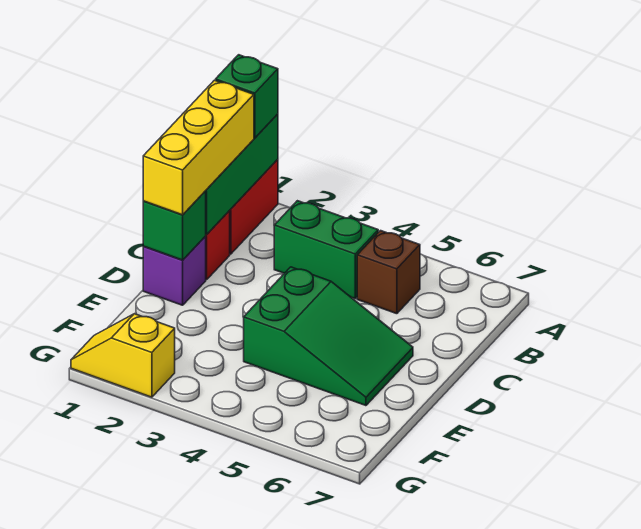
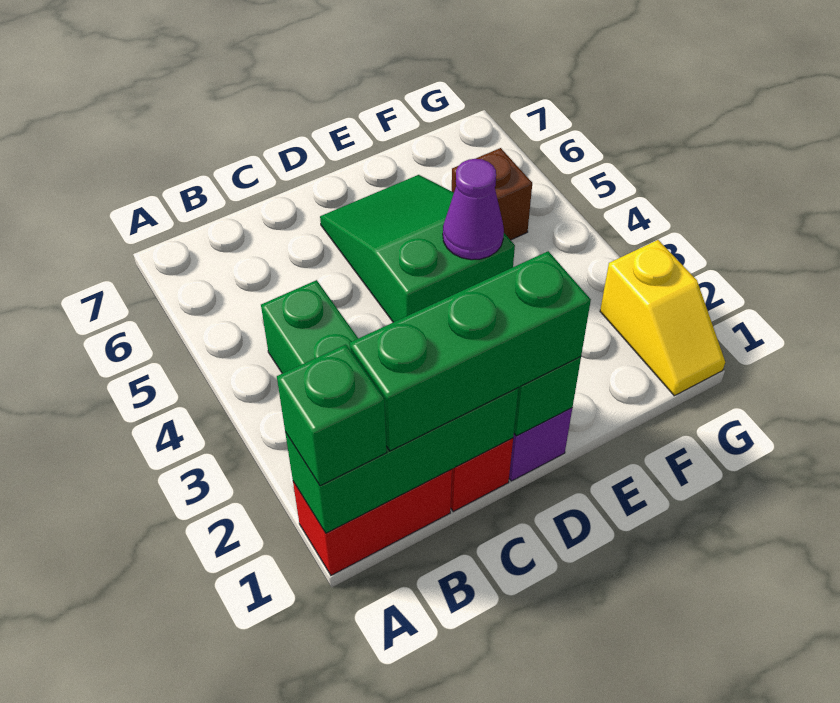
yellow brick B1:D1 level 3 -> green brick B1:D1 level 3
brown brick B5 level 1 -> brown brick F5 level 1
none -> purple cone E4 level 2

